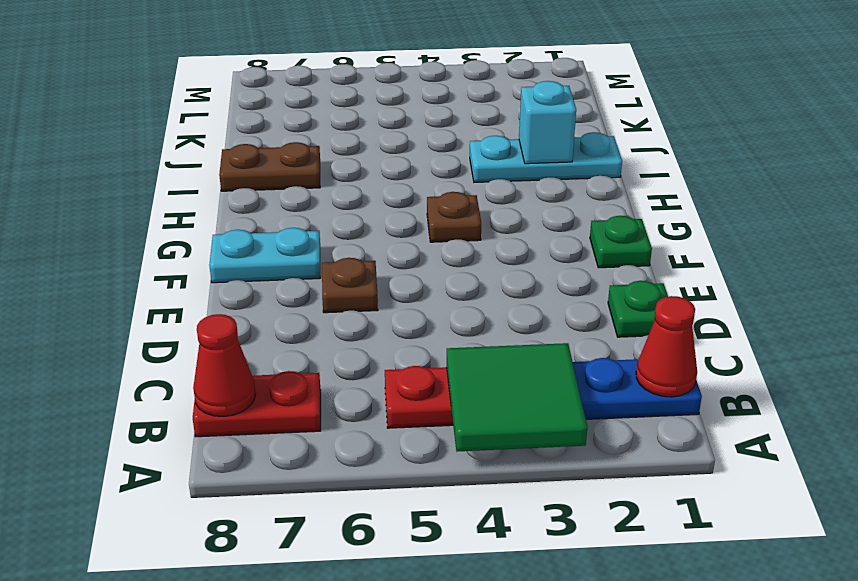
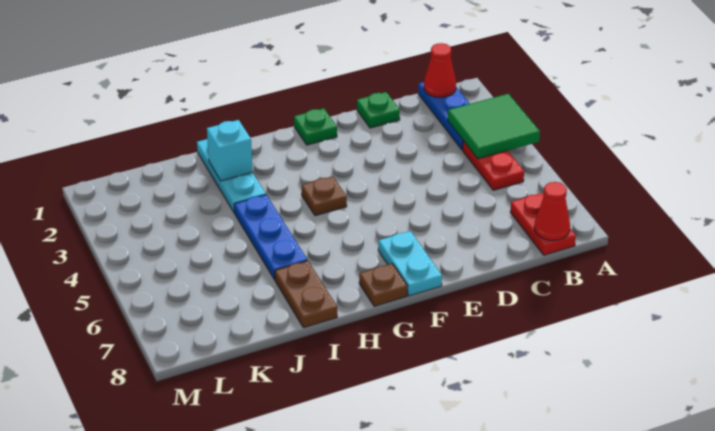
brown plate E6 level 1 -> brown plate G8 level 1
none -> blue plate I4:I6 level 1

